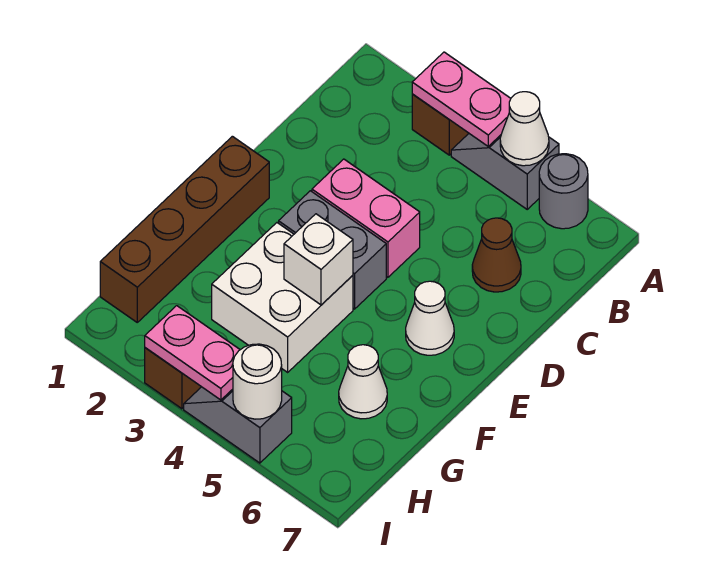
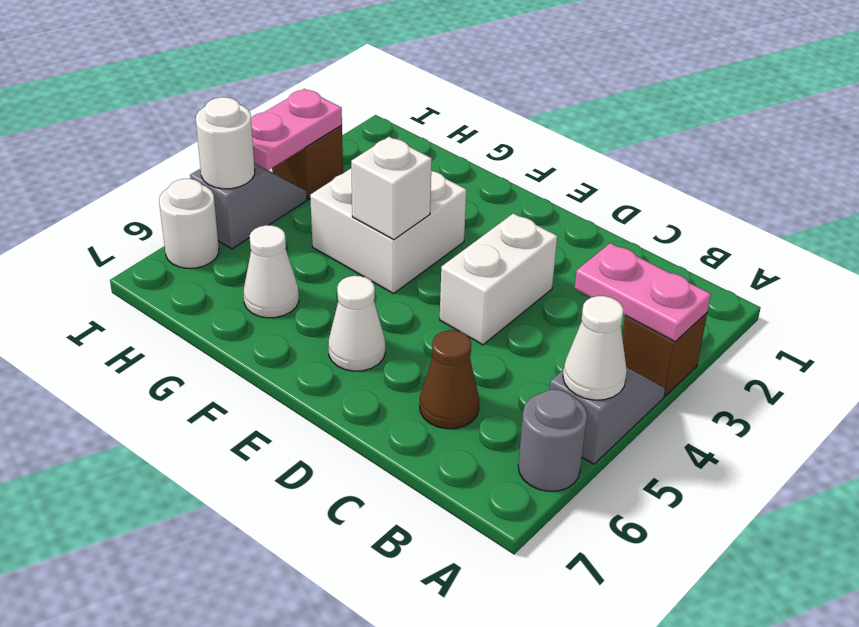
pink plate A3:A4 level 2 -> pink plate A3:B3 level 2
pink brick D3:D4 level 1 -> white brick D3:D4 level 1
brown brick E1:H1 level 1 -> none
grey brick E3:E4 level 1 -> none
none -> white round brick I6 level 1

